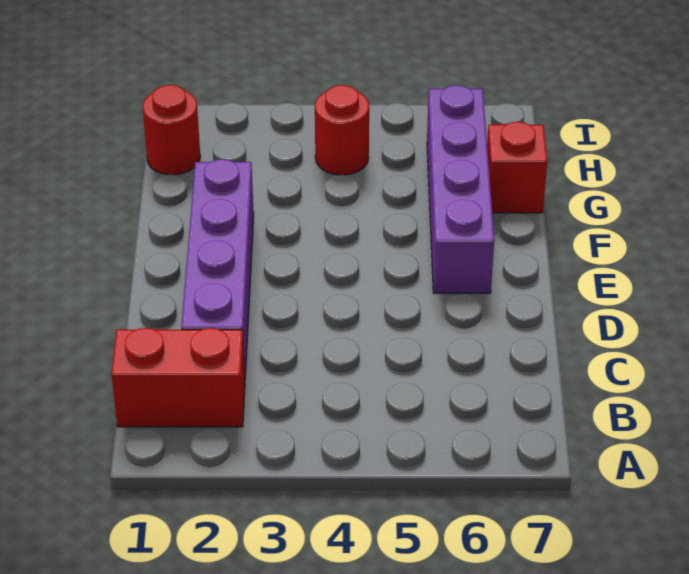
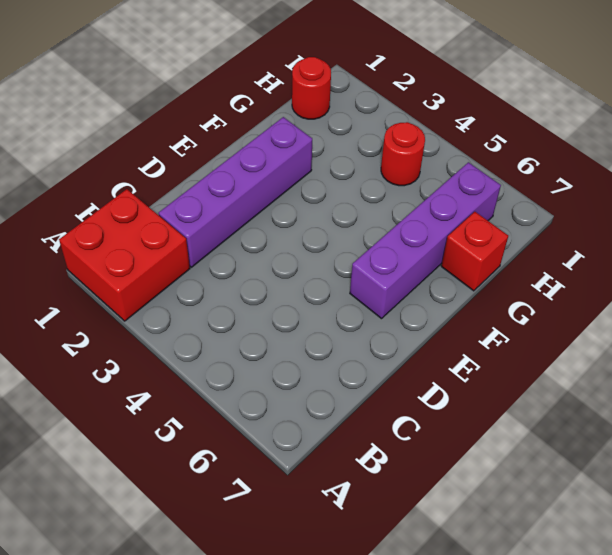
red brick B1:B2 level 1 -> red brick A1:B2 level 1

